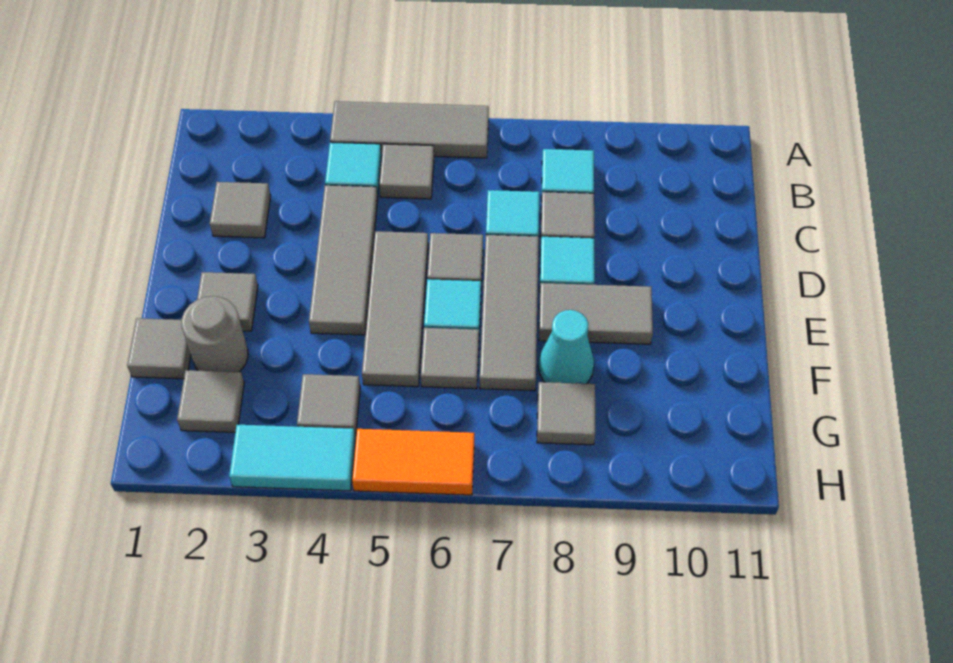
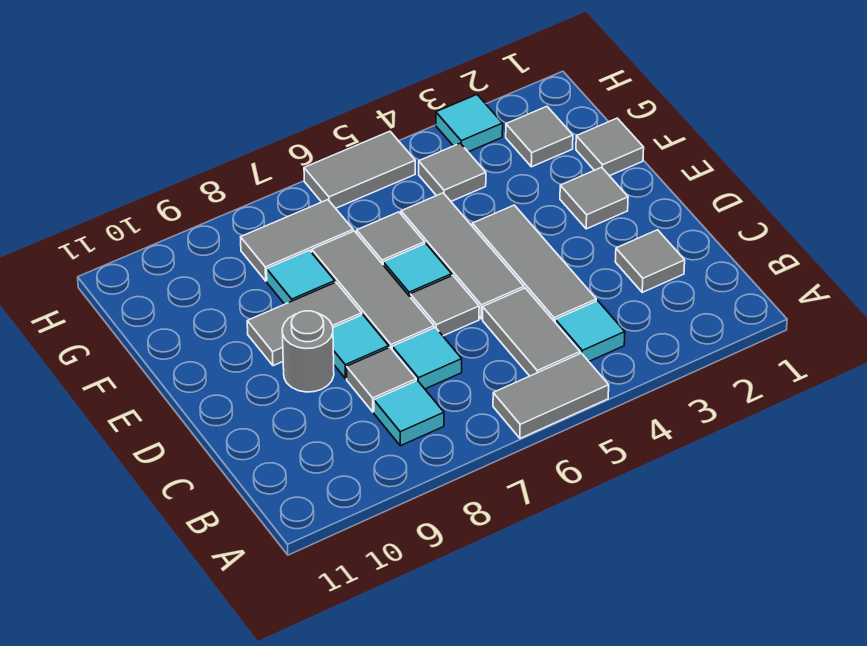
grey tile A4:A6 level 1 -> grey tile A5:A6 level 1
grey tile B5 level 1 -> grey tile B5:C5 level 1
grey round brick F2 level 1 -> grey round brick D9 level 1
cyan cone F8 level 1 -> cyan tile F8 level 1
grey tile G8 level 1 -> grey tile G7:G8 level 1
cyan tile H3:H4 level 1 -> cyan tile H3 level 1
orange tile H5:H6 level 1 -> grey tile H5:H6 level 1

